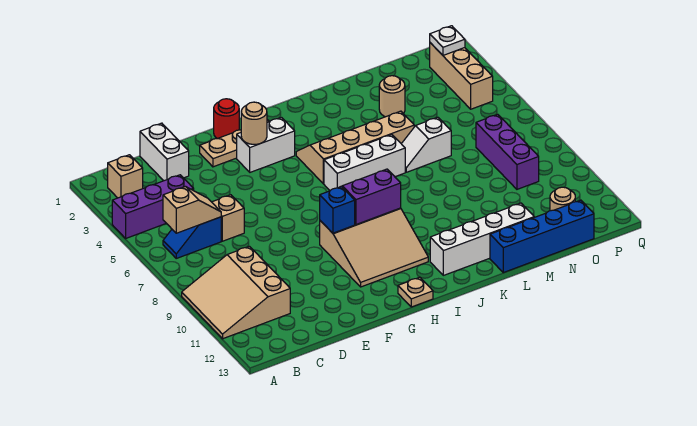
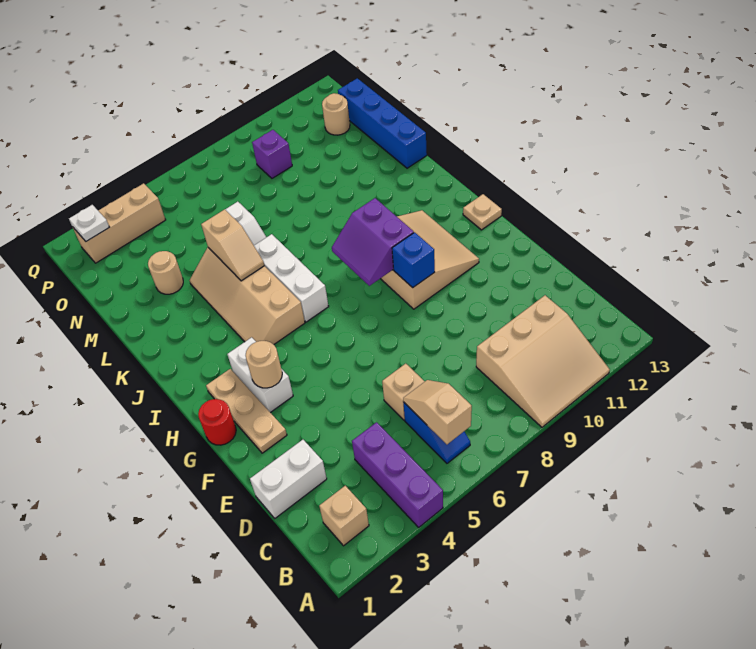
white brick J12:M12 level 1 -> none
none -> tan slope K5:L5 level 2 top L
purple brick O7:O9 level 1 -> purple brick O9 level 1

